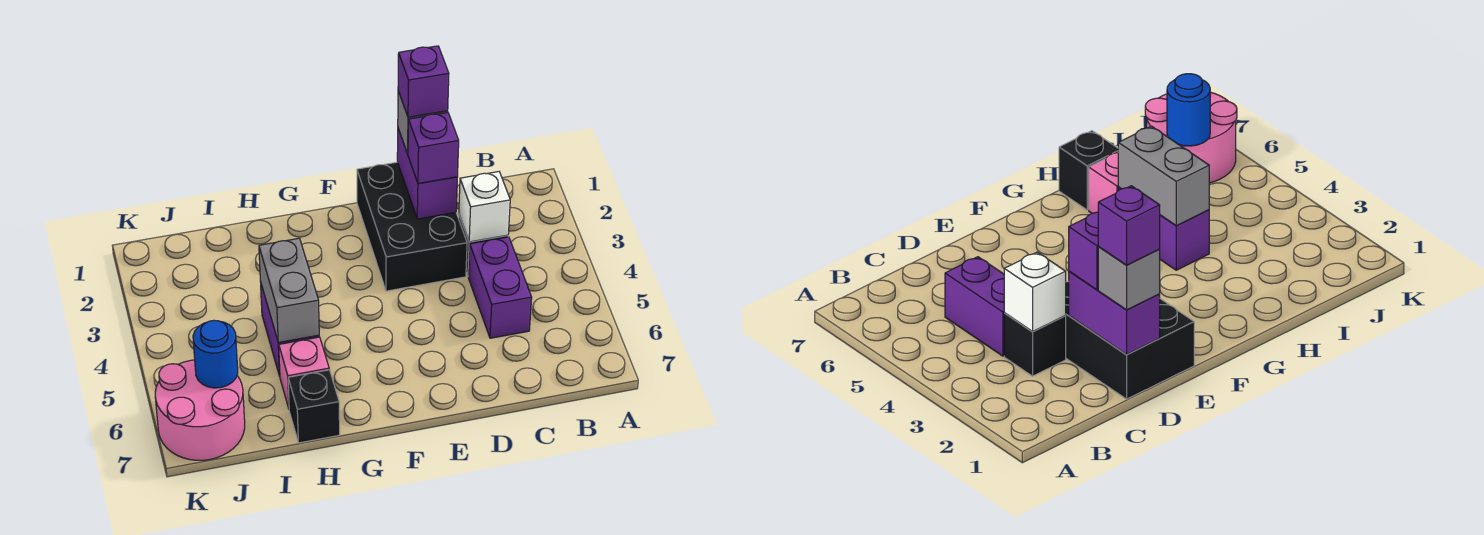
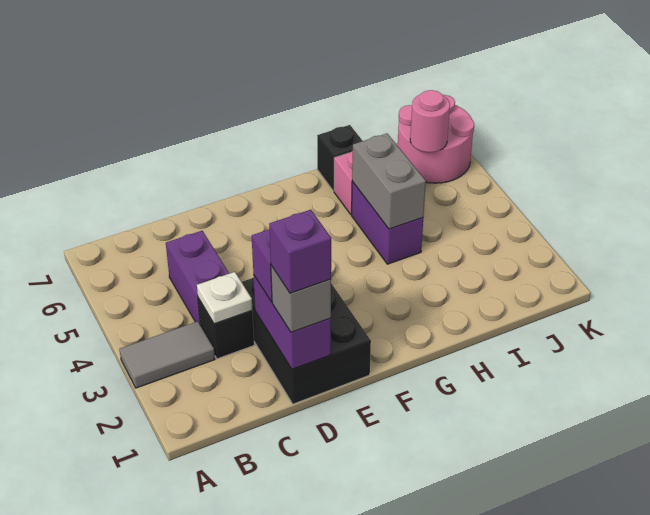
none -> grey tile A3:B3 level 1
white brick C3 level 2 -> white plate C3 level 2
blue round brick J6 level 2 -> pink round brick J6 level 2

